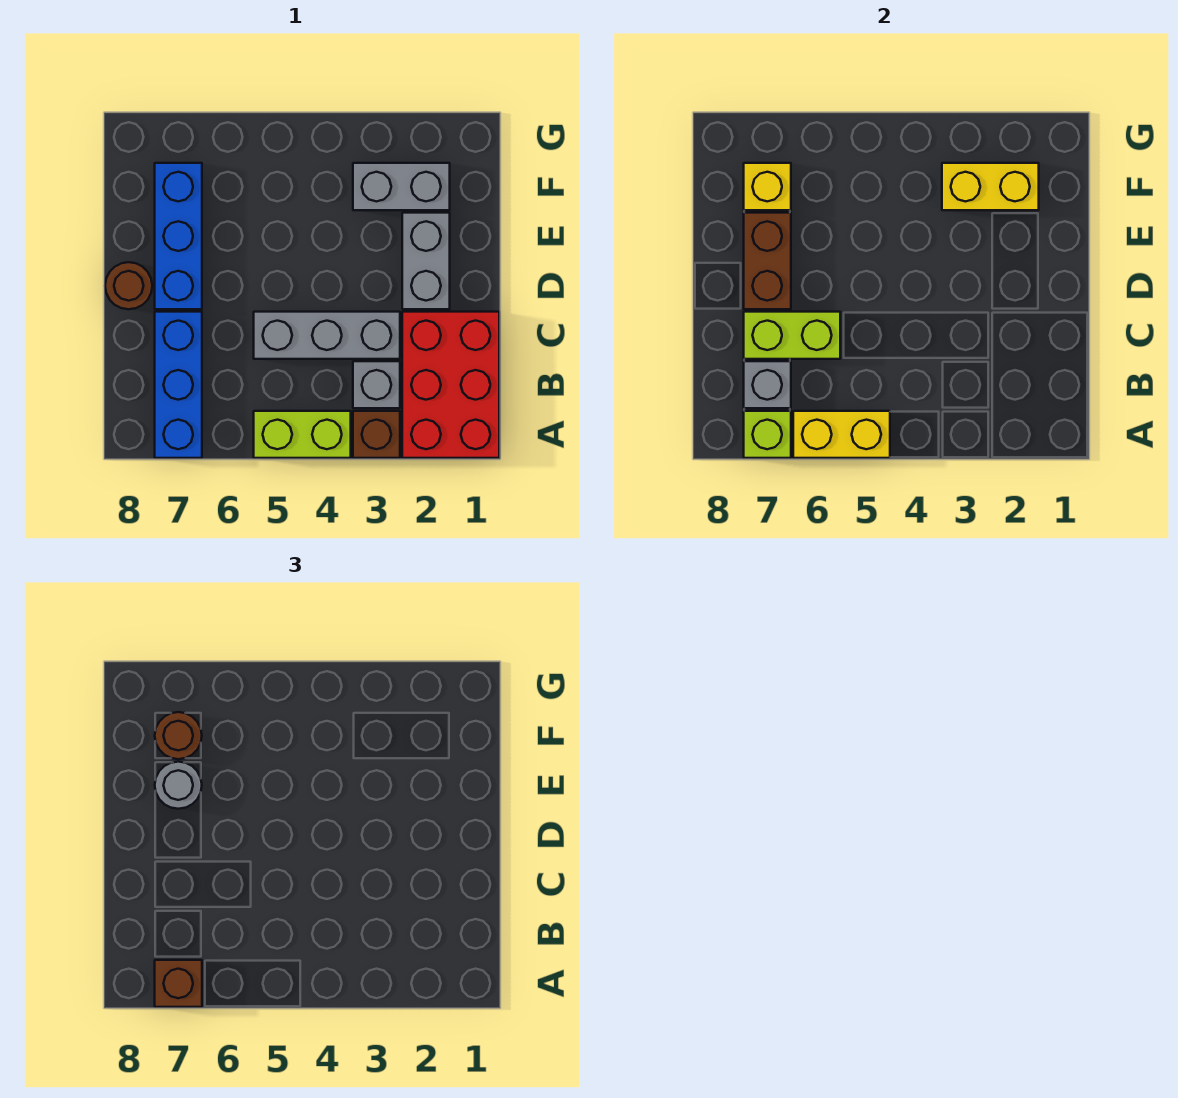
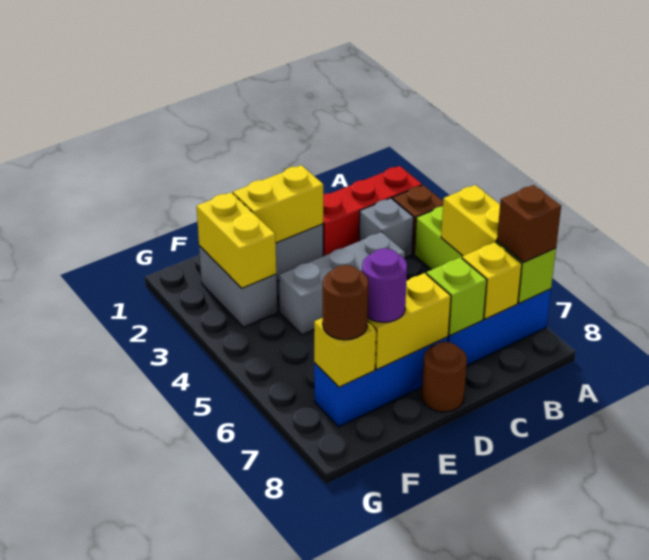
red brick A1:C2 level 1 -> red brick A2:C2 level 1
grey brick B7 level 2 -> yellow brick B7 level 2
grey brick C3:C5 level 1 -> grey brick C4:E4 level 1
lime brick C6:C7 level 2 -> lime brick C7 level 2
none -> yellow brick D2:E2 level 2
brown brick D7:E7 level 2 -> yellow brick D7:E7 level 2
grey round brick E7 level 3 -> purple round brick E7 level 3

